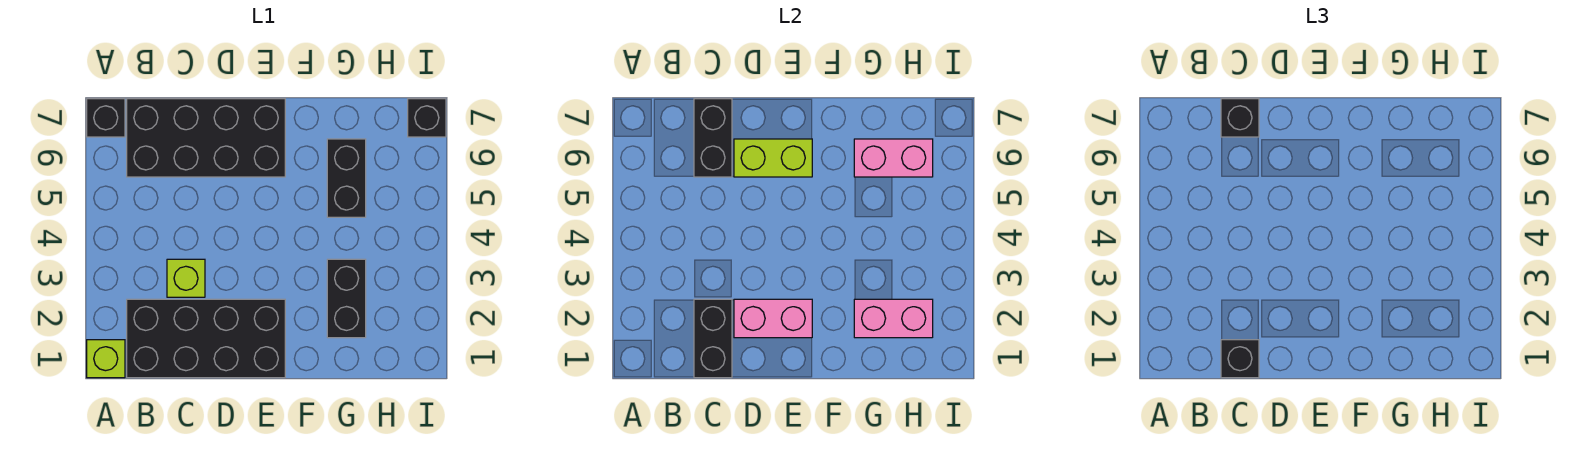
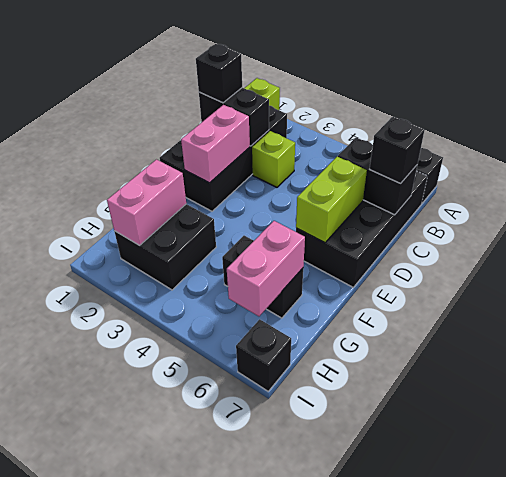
black brick G2:G3 level 1 -> black brick G2:H3 level 1

